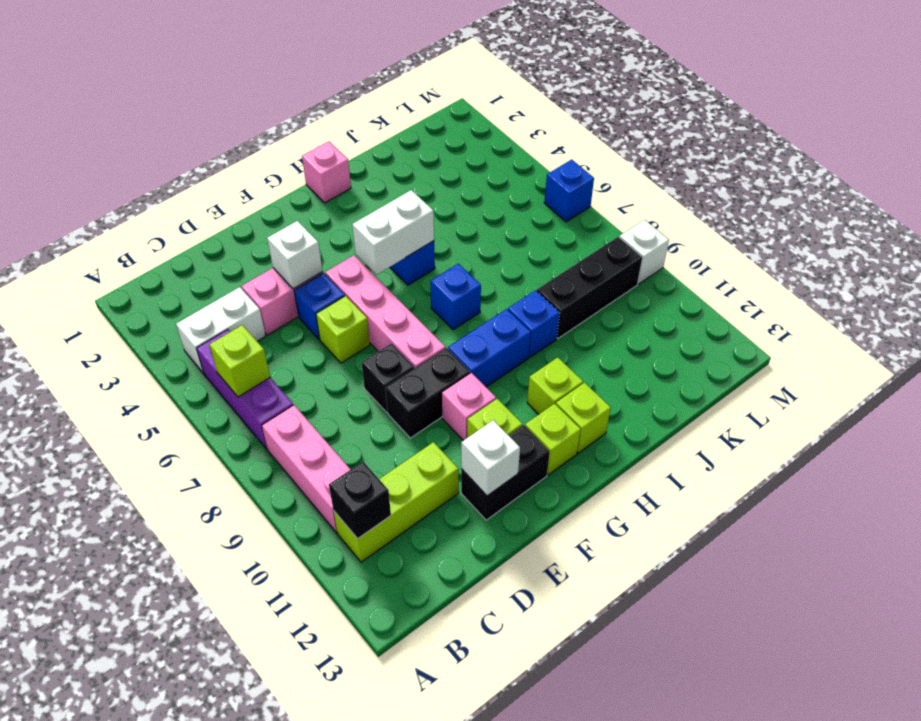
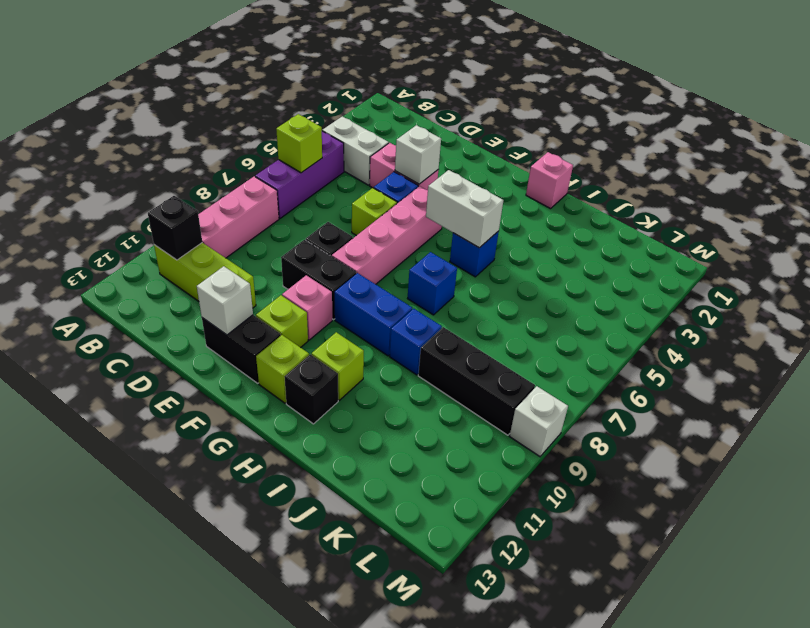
lime brick H12 level 1 -> black brick H12 level 1
blue brick M6 level 1 -> none

